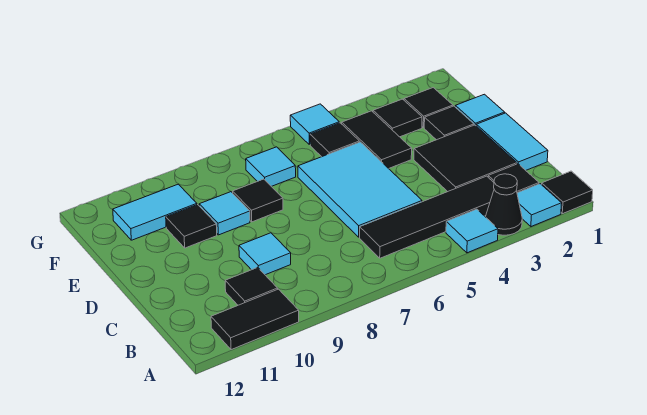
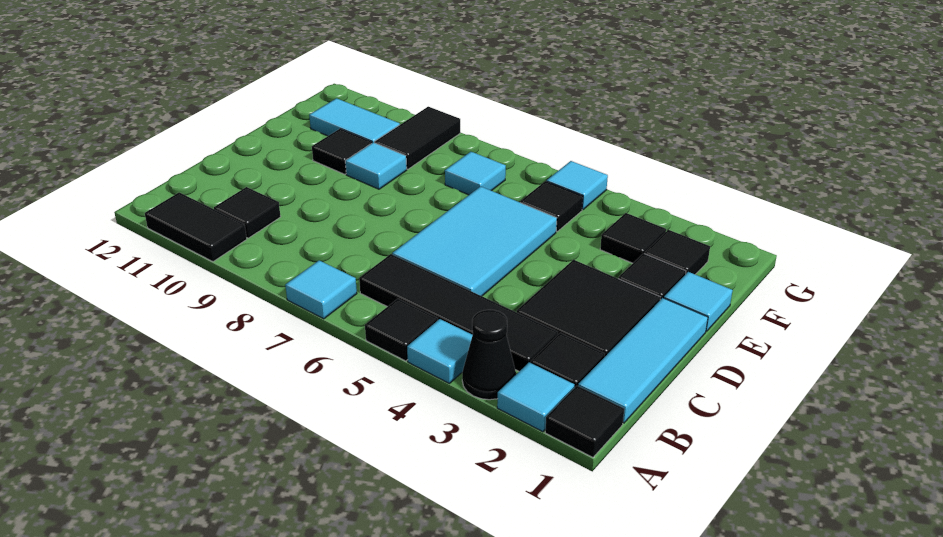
cyan tile C1:D1 level 1 -> cyan tile B1:D1 level 1
cyan tile C9 level 1 -> cyan tile A7 level 1
black tile E4:F4 level 1 -> black tile F9:G9 level 1
black tile E8 level 1 -> black tile A5 level 1

